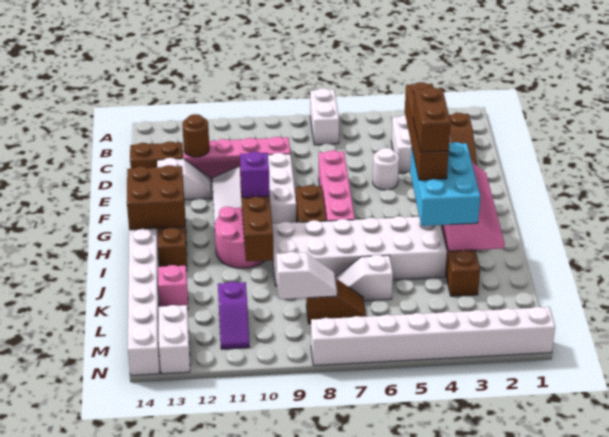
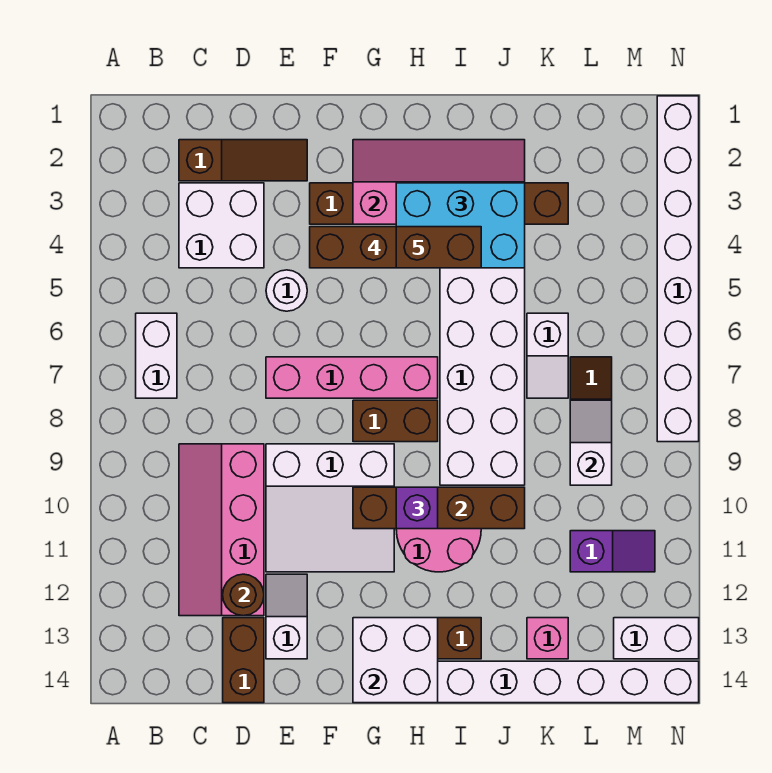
white brick A7:B7 level 1 -> white brick B6:B7 level 1
brown brick G13:H14 level 2 -> white brick G13:H14 level 2

